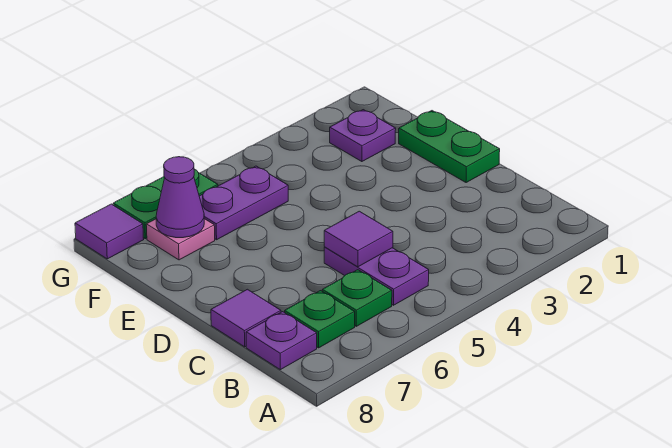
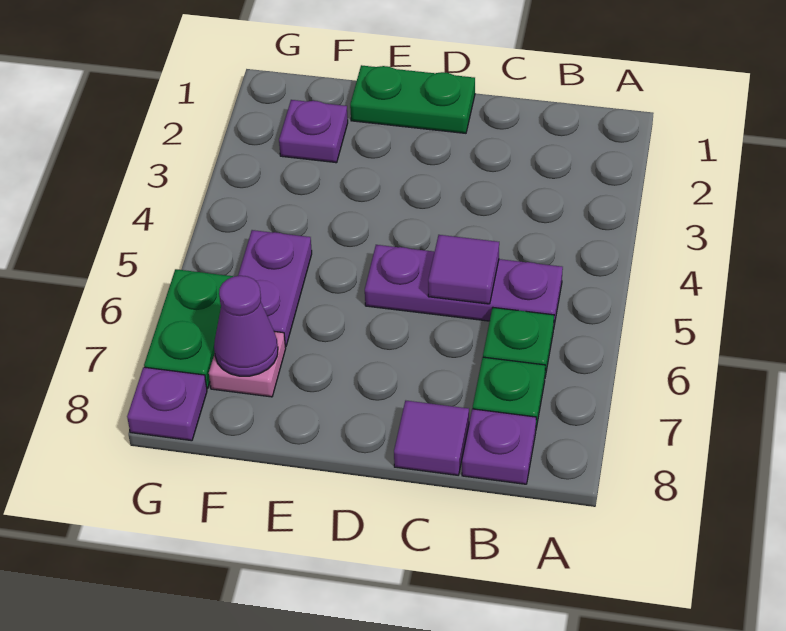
purple plate B5:C5 level 1 -> purple plate B5:D5 level 1
purple tile G8 level 1 -> purple plate G8 level 1

